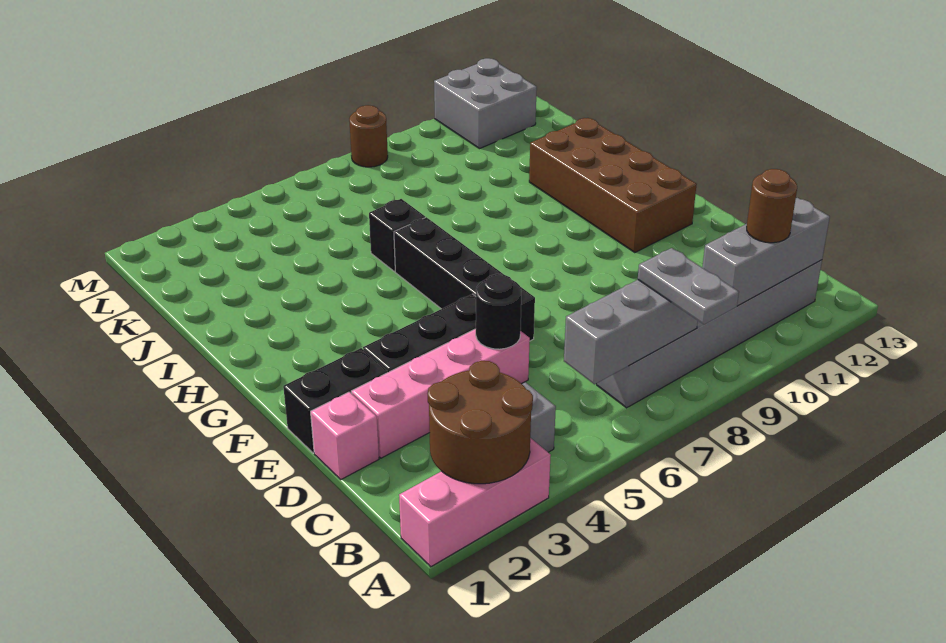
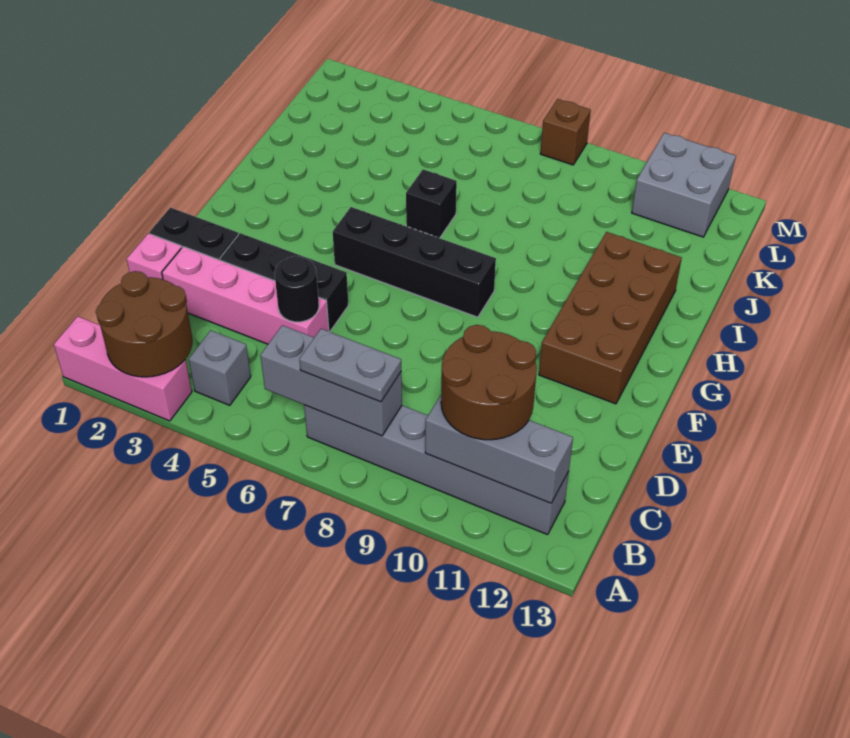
grey plate A8:B8 level 3 -> grey plate B7:B8 level 3
brown round brick B11 level 3 -> brown round brick B10:C11 level 3
black brick E6:H6 level 1 -> black brick G5:G8 level 1
brown round brick M8 level 1 -> brown brick M8 level 1

